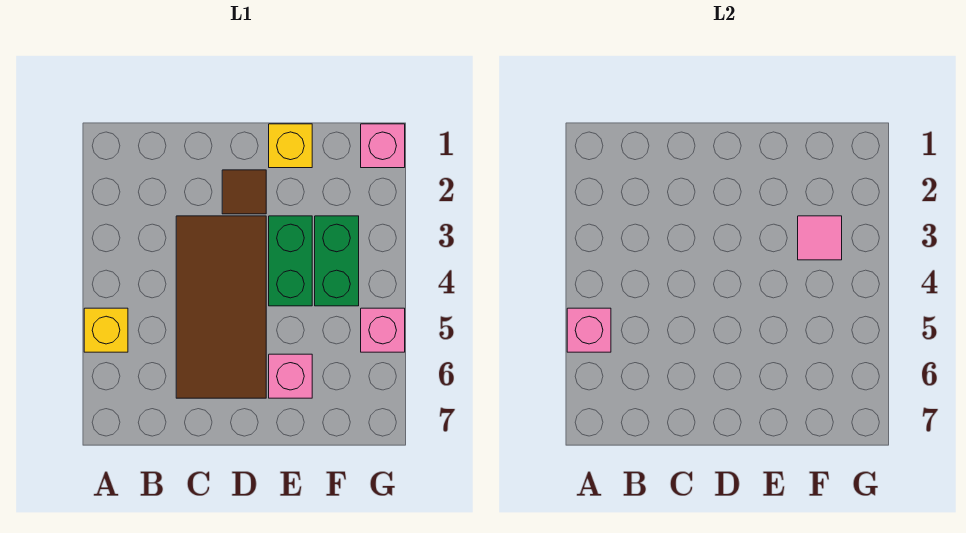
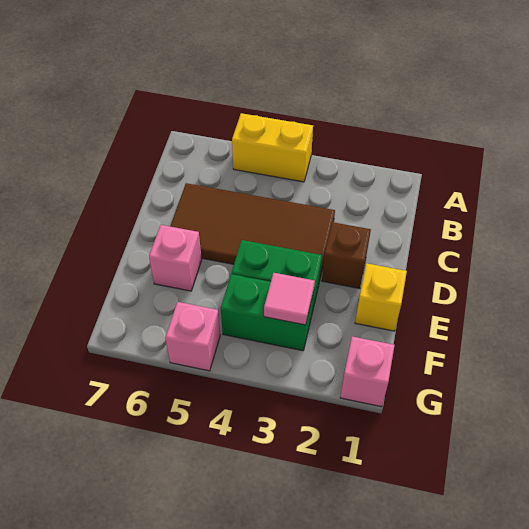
yellow brick A5 level 1 -> yellow brick A4:A5 level 1
pink brick A5 level 2 -> none
brown tile D2 level 1 -> brown brick D2 level 1

